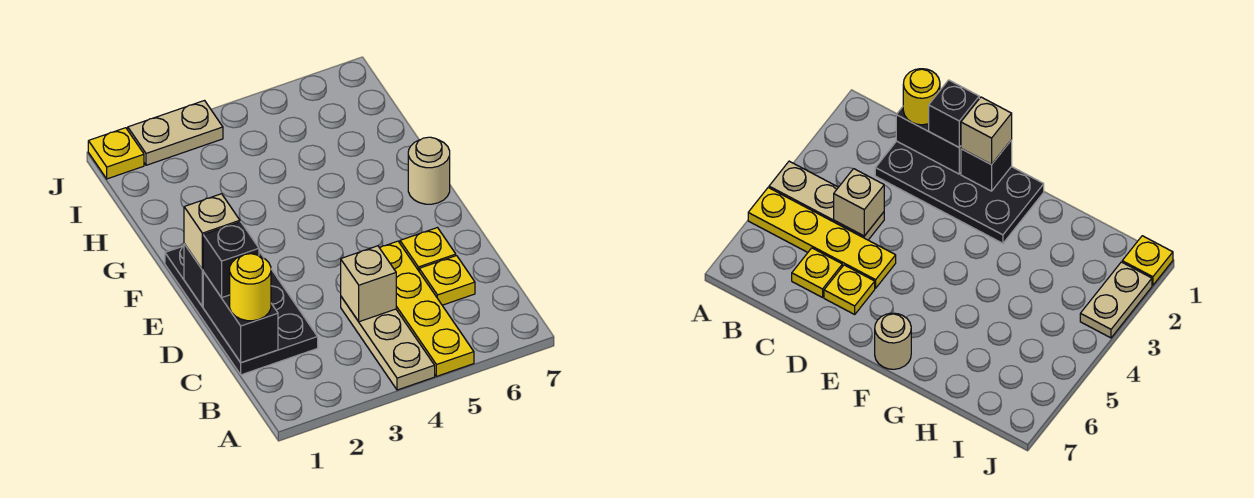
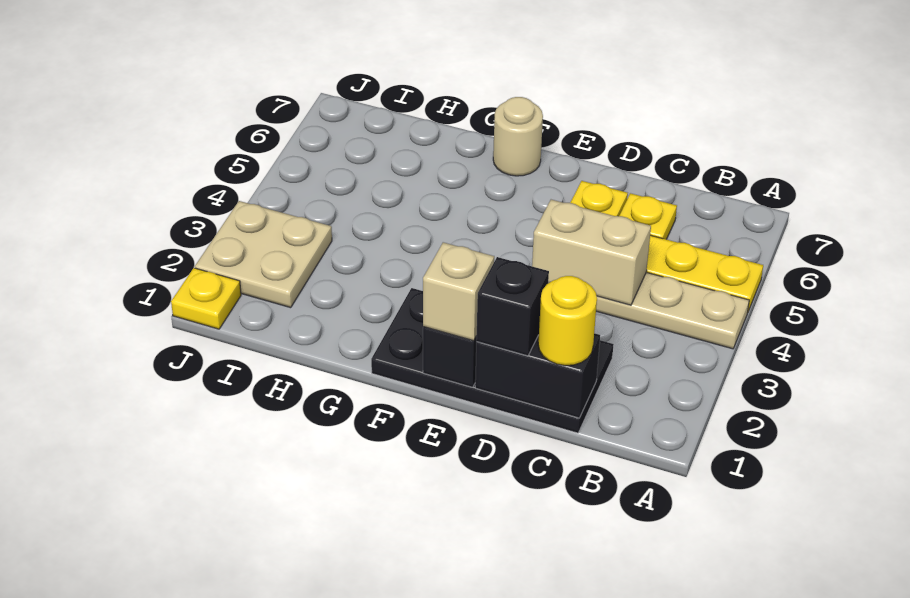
tan brick C4 level 2 -> tan brick C4:D4 level 2
tan plate J2:J3 level 1 -> tan plate I2:J3 level 1

